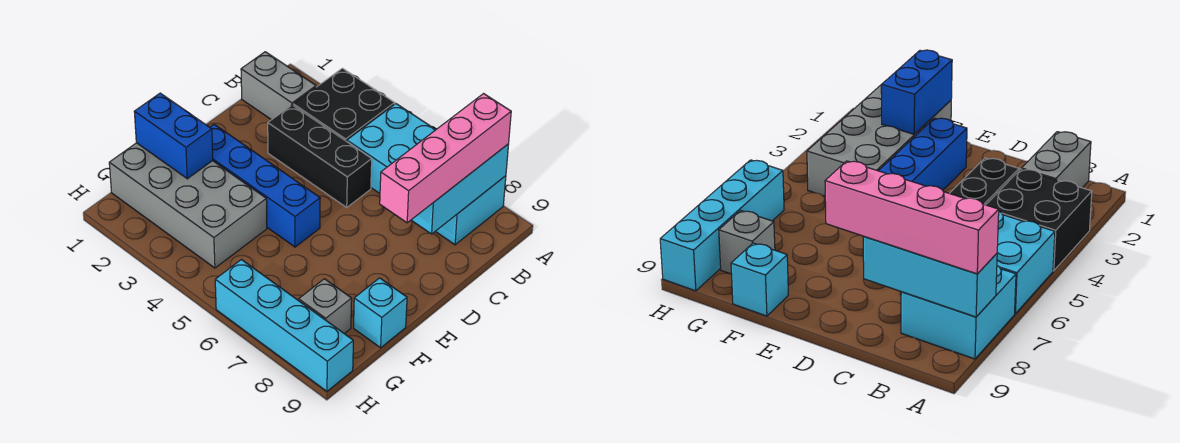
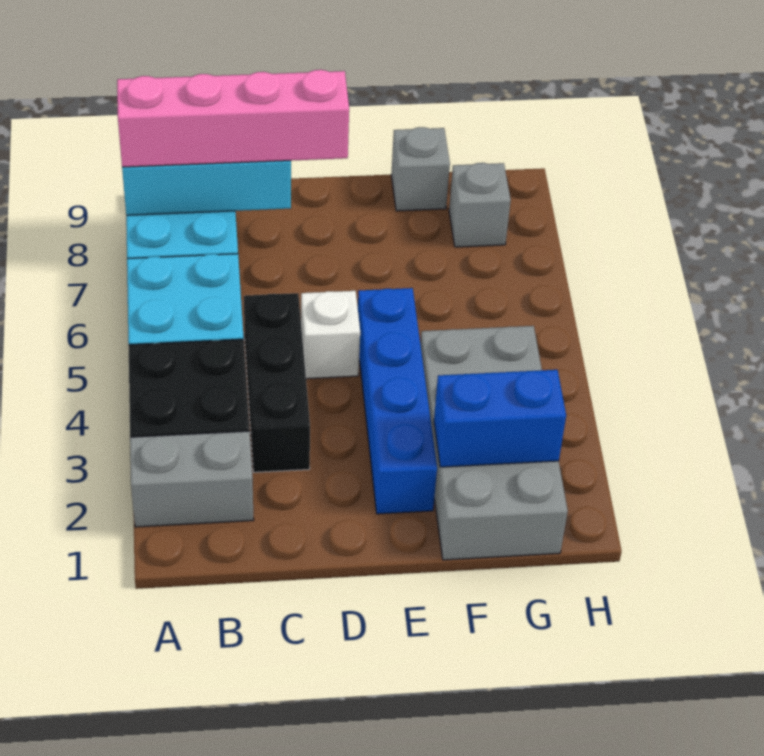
grey brick B1:B2 level 1 -> grey brick A2:B2 level 1
none -> white brick D5 level 1
blue brick F1:F2 level 2 -> blue brick F2:G2 level 2
cyan brick F9 level 1 -> grey brick F9 level 1
cyan brick H6:H9 level 1 -> none

